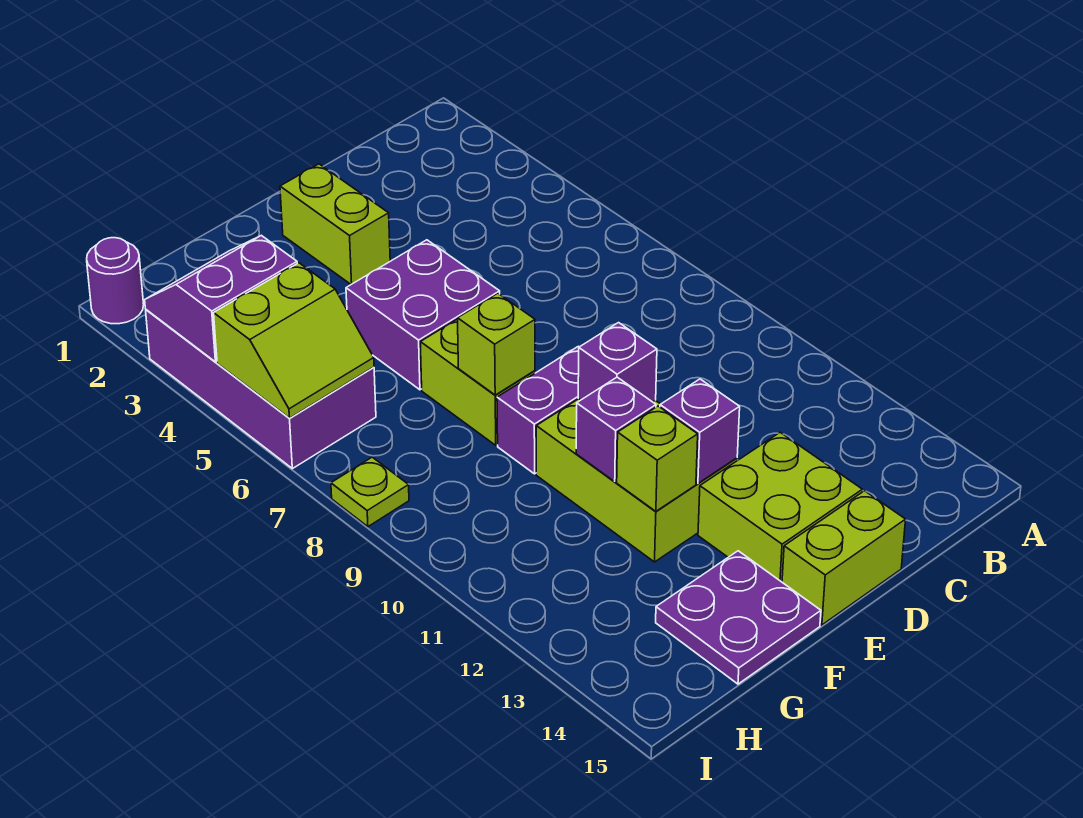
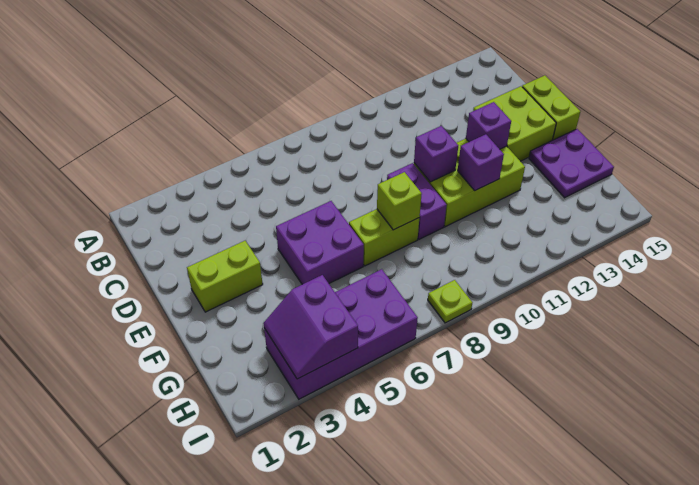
lime brick F12 level 2 -> none
lime slope H5:I6 level 2 top 5 -> none
purple round brick I1 level 1 -> none

